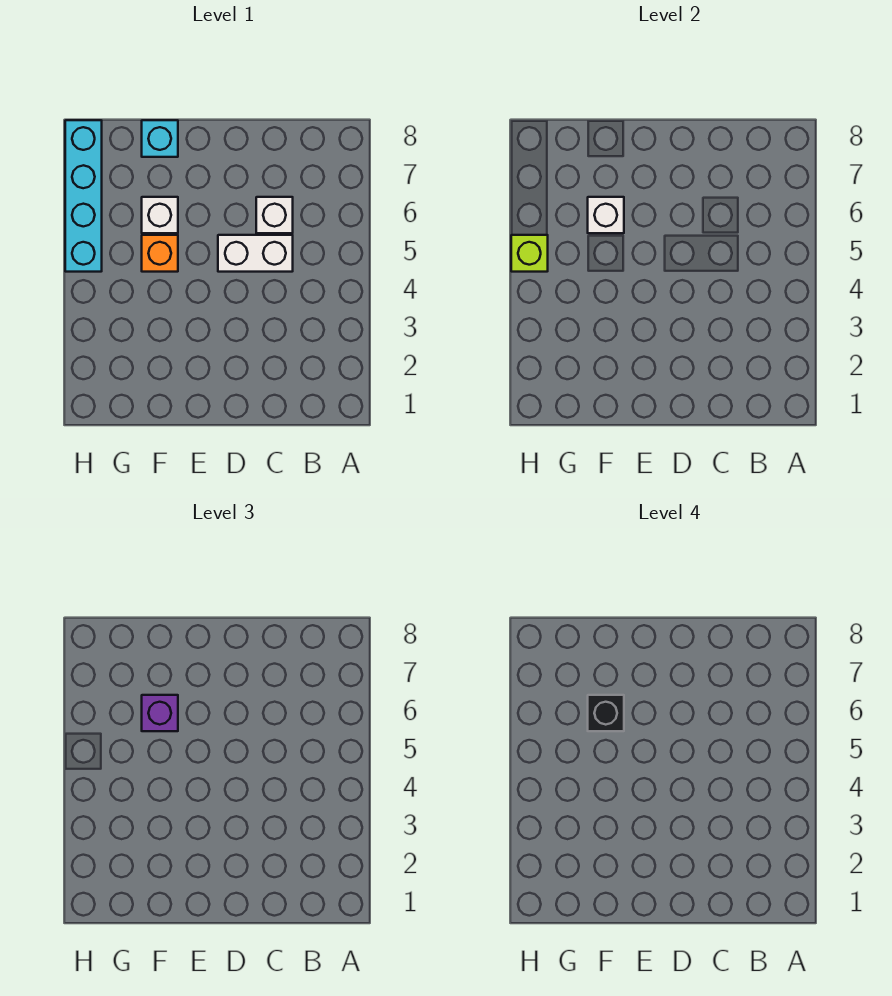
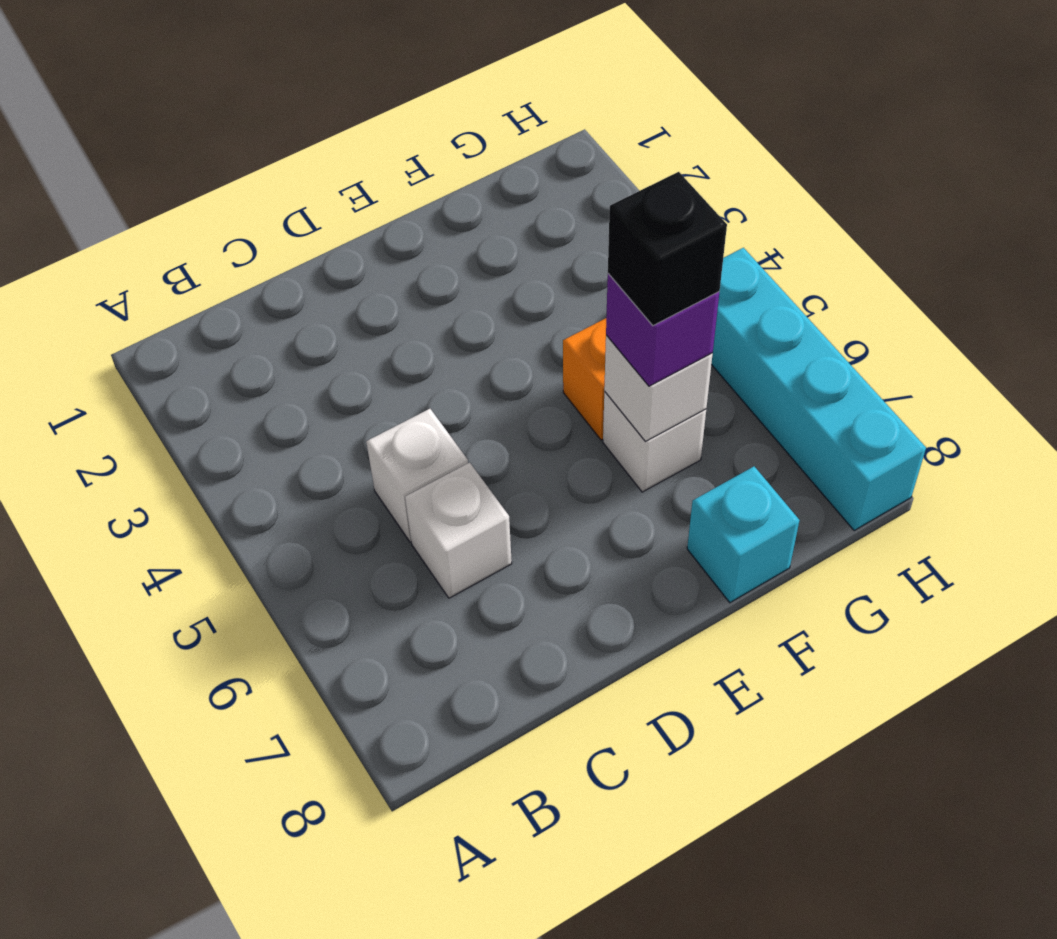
white brick C5:D5 level 1 -> white brick C5 level 1
lime brick H5 level 2 -> none

